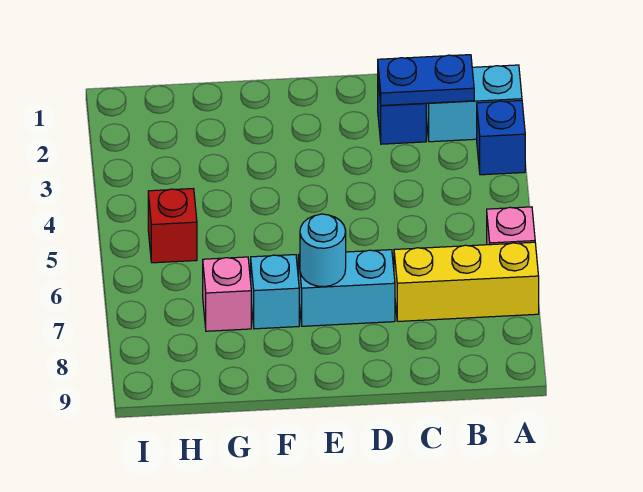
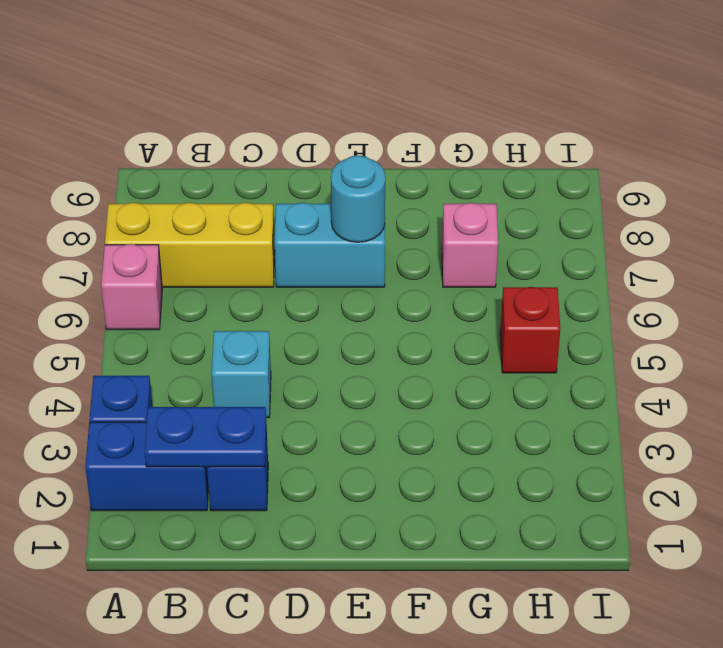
cyan brick A2:B2 level 1 -> blue brick A2:B2 level 1
cyan brick F7 level 1 -> cyan brick C4 level 1

